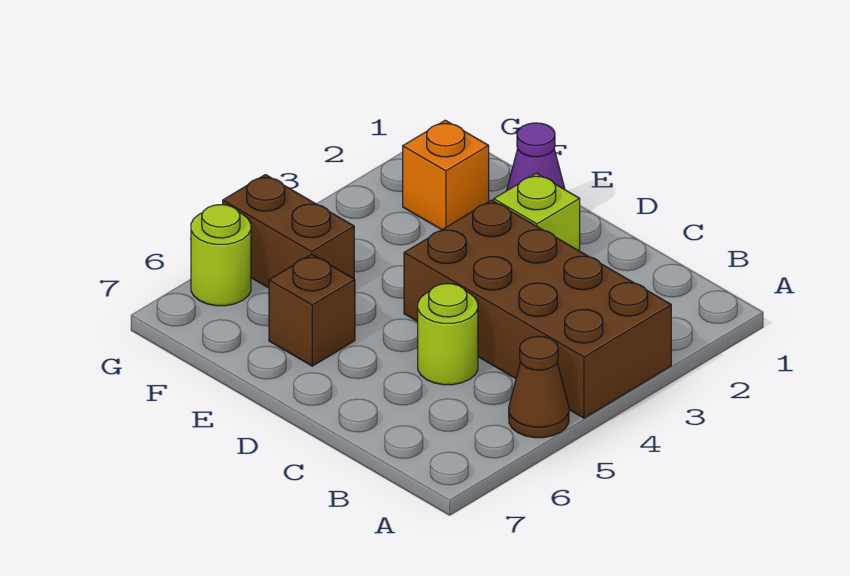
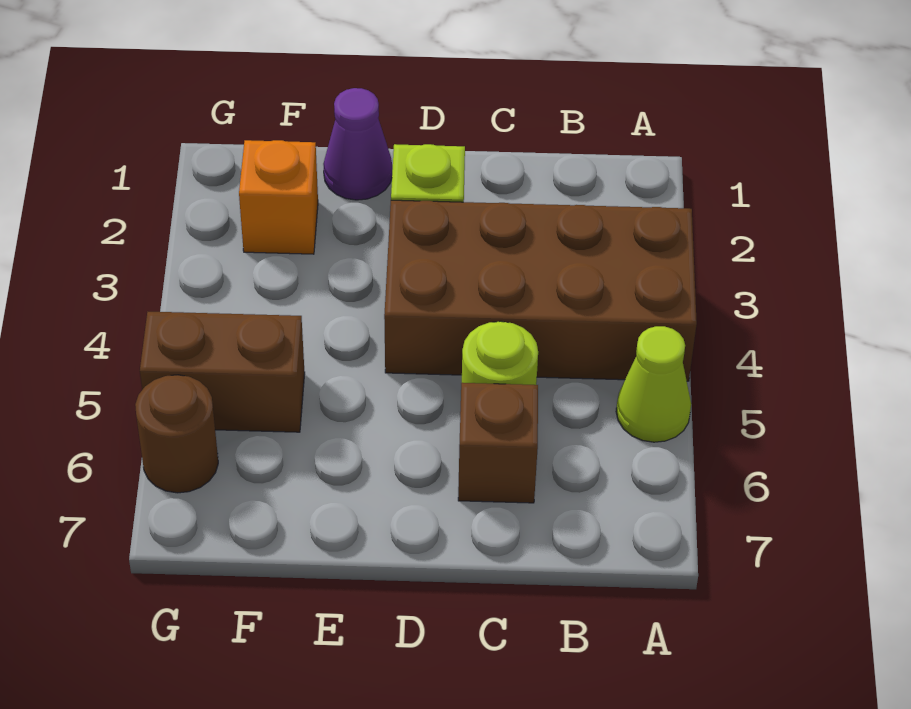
brown cone A5 level 1 -> lime cone A5 level 1
brown brick E6 level 1 -> brown brick C6 level 1
lime round brick G6 level 1 -> brown round brick G6 level 1

